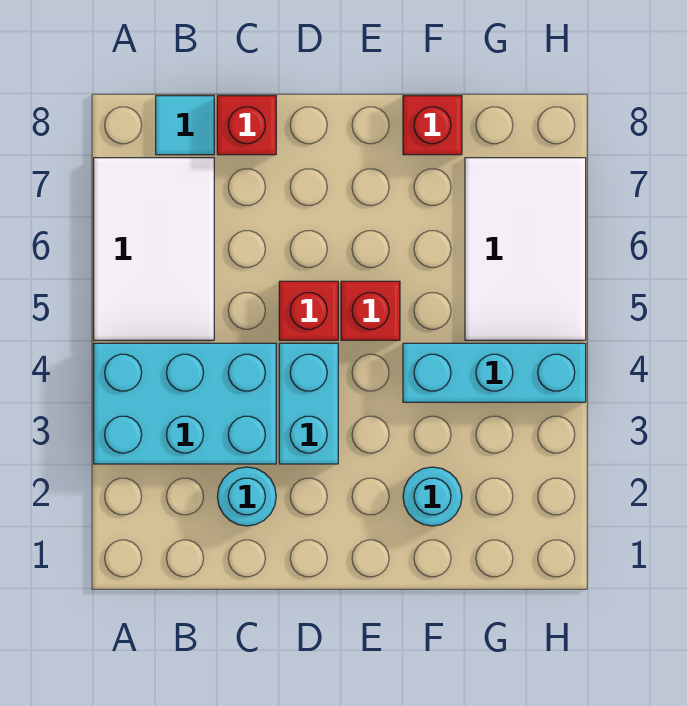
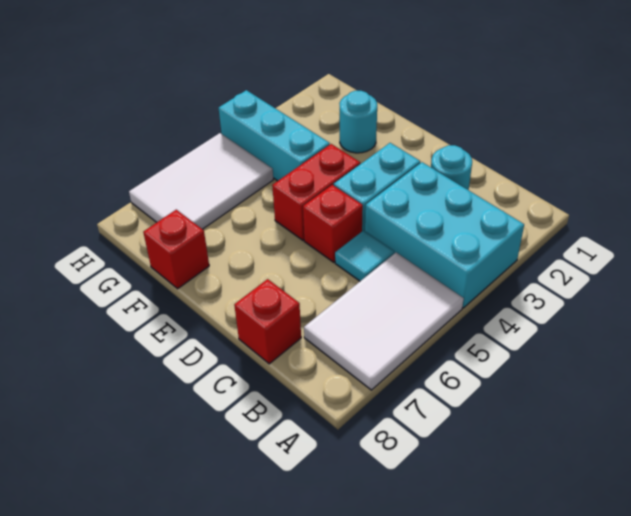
cyan tile B8 level 1 -> cyan tile C5 level 1
red brick E5 level 1 -> red brick E4:E5 level 1

